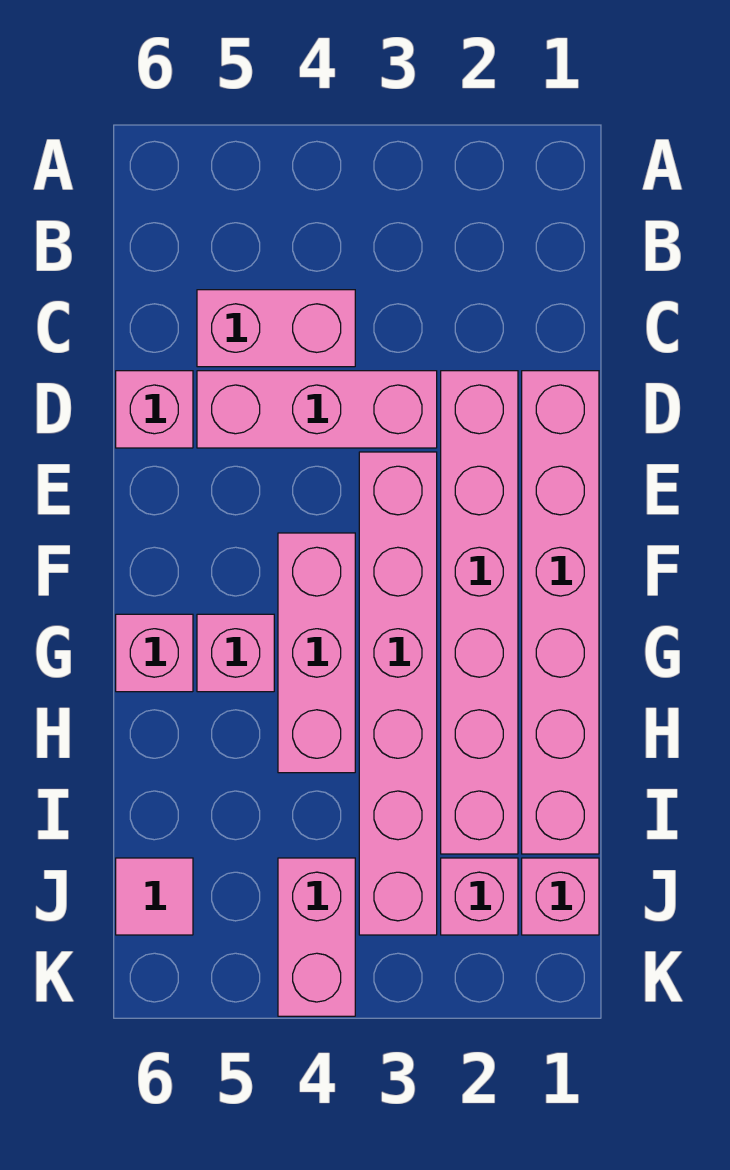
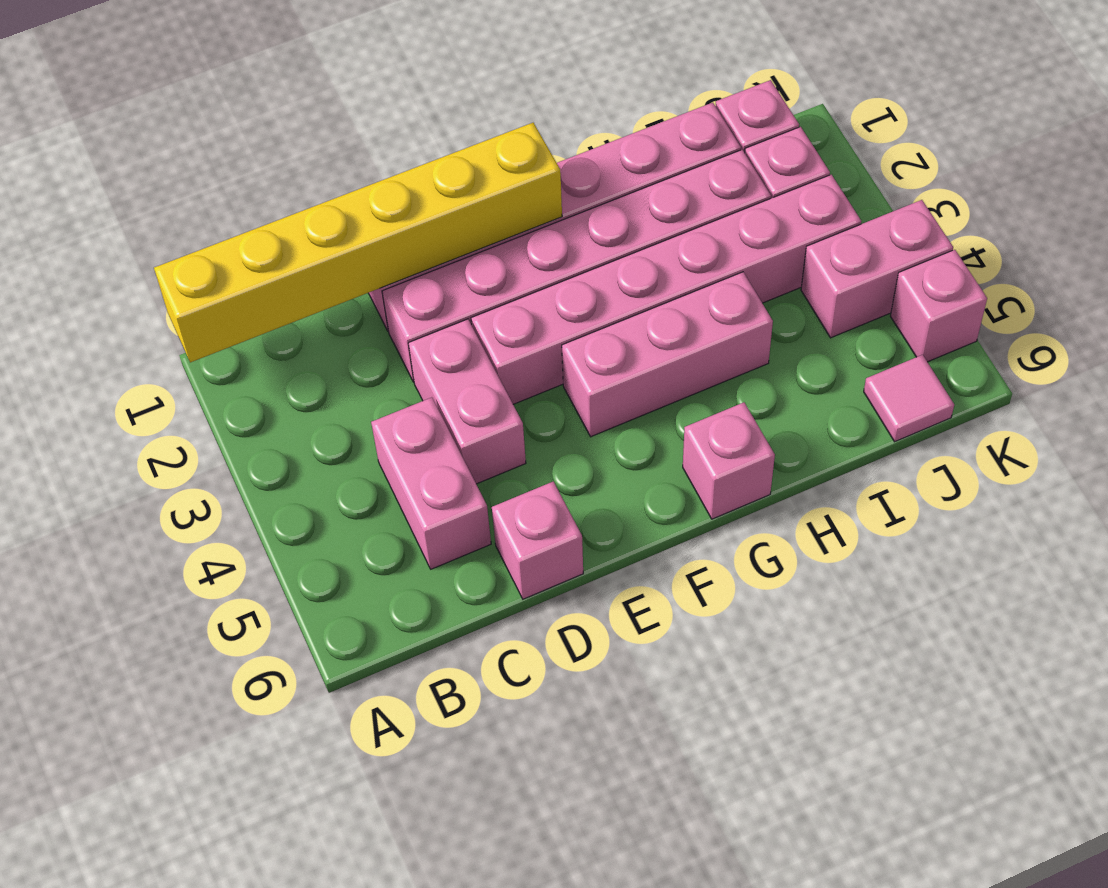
none -> yellow brick A1:F1 level 2
pink brick D3:D5 level 1 -> pink brick D3:D4 level 1
pink brick G5 level 1 -> pink brick K5 level 1

